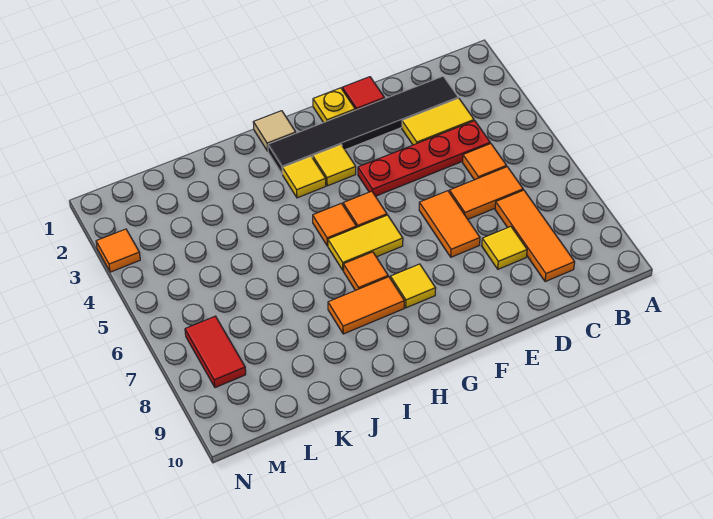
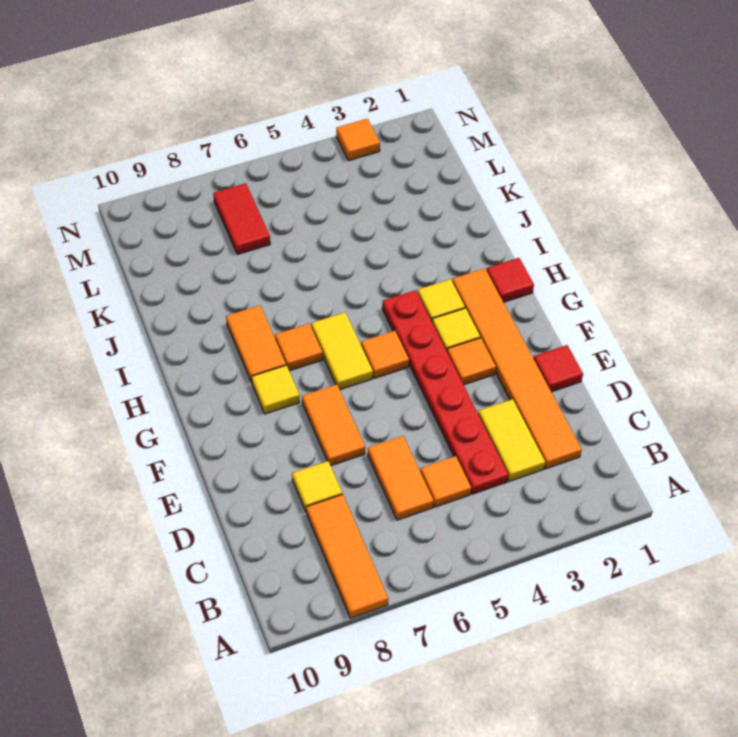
black tile C2:H2 level 1 -> orange tile C2:H2 level 1
red plate C4:F4 level 1 -> red plate C4:H4 level 1
orange tile C7:C9 level 1 -> orange tile A8:C8 level 1
orange tile E6:E7 level 1 -> orange tile E7:F7 level 1
yellow plate F1 level 1 -> none
tan tile H1 level 1 -> red tile H1 level 1
orange tile H5 level 1 -> orange tile F3 level 1
red tile M7:M8 level 1 -> red tile L7:M7 level 1

